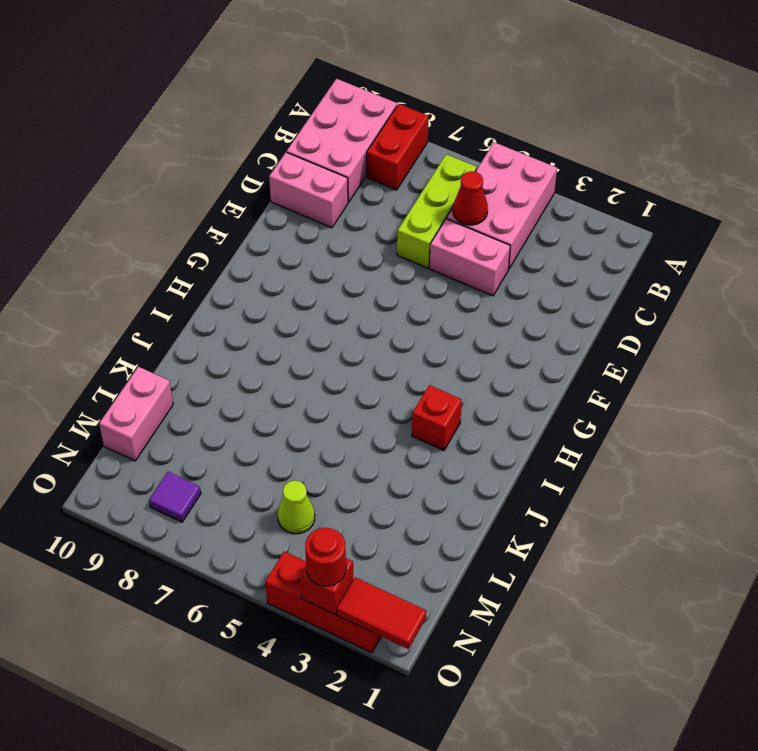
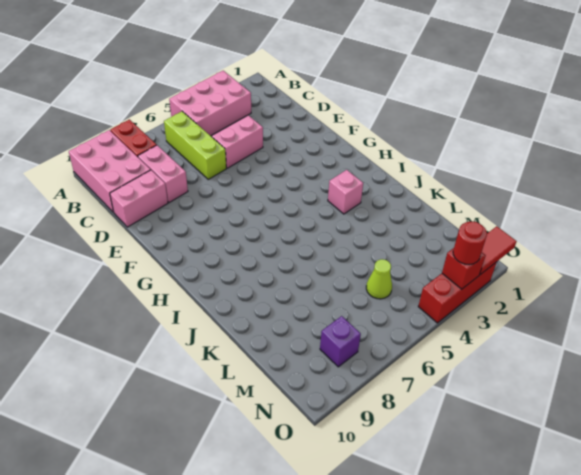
pink brick A4:C5 level 1 -> pink brick A3:B5 level 1
red cone C5 level 2 -> none
red brick I3 level 1 -> pink brick I3 level 1
pink brick L10:M10 level 1 -> pink brick C8:D8 level 1
purple tile N8 level 1 -> purple brick N8 level 1

